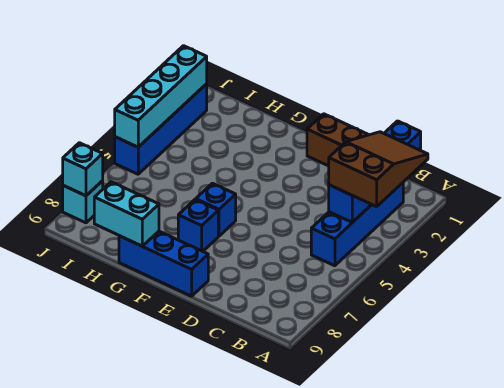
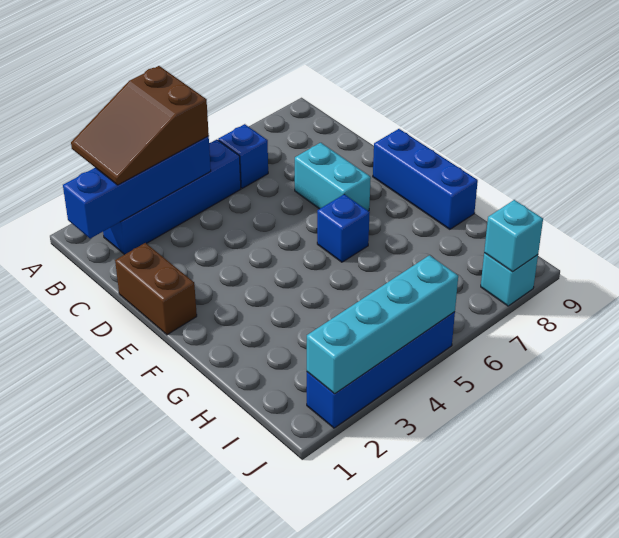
blue brick F7 level 1 -> blue brick B6 level 1
cyan brick G9:H9 level 2 -> cyan brick D7:E7 level 1

